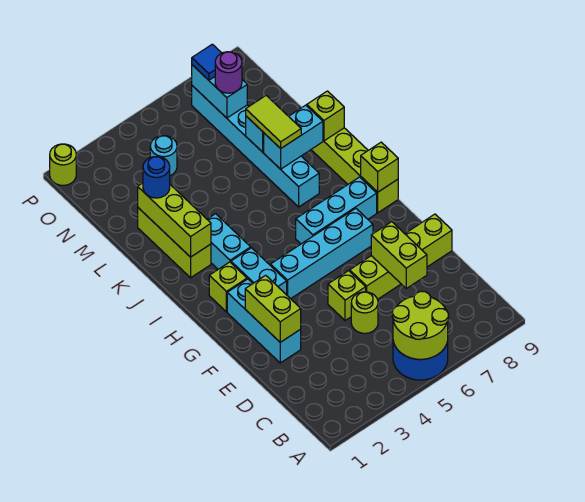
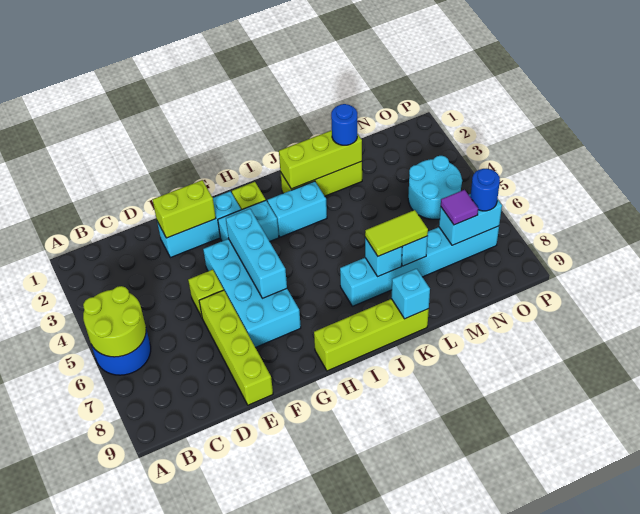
lime round brick D5 level 1 -> none
lime brick D7:E7 level 2 -> none
cyan brick G4:G7 level 1 -> cyan brick F4:G7 level 1
cyan brick H6:H8 level 1 -> cyan brick G4:G6 level 2
lime brick H9 level 2 -> none
cyan brick K7:K8 level 2 -> cyan brick K7 level 2
lime brick K9 level 2 -> cyan brick K9 level 2
cyan round brick N4 level 1 -> cyan round brick N4:O5 level 1
purple round brick N7 level 3 -> purple tile N7 level 3
blue tile O7 level 3 -> blue round brick O7 level 3
lime round brick P1 level 1 -> none

